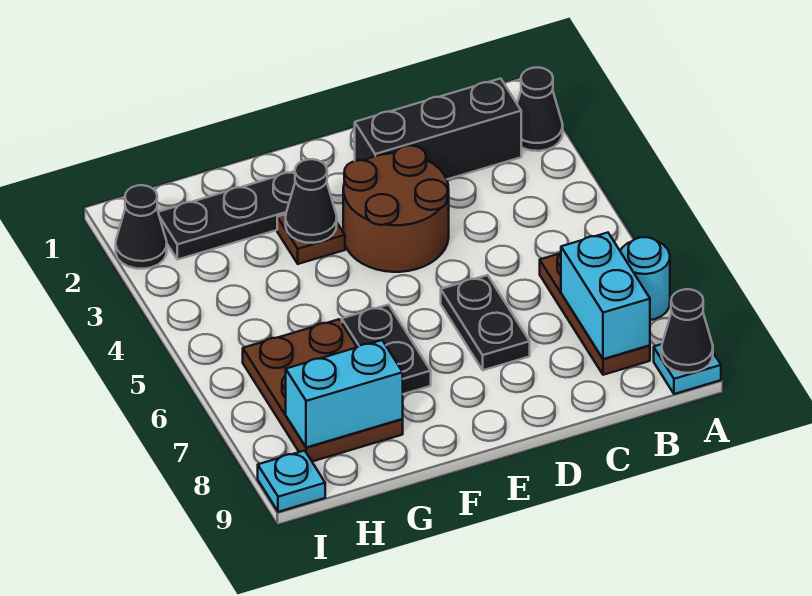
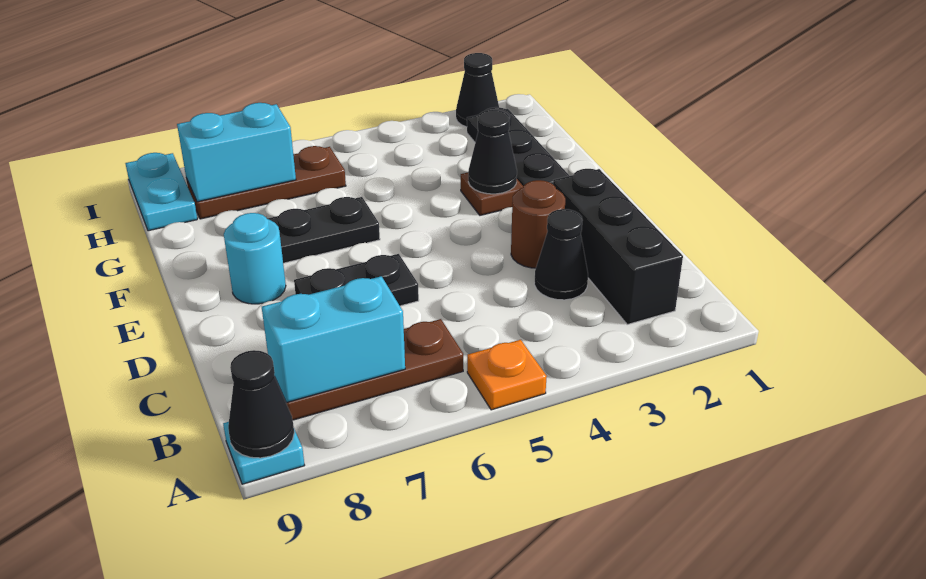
black cone A2 level 1 -> black cone C3 level 1
none -> orange plate A5 level 1
cyan round brick A7 level 1 -> cyan round brick E8 level 1
brown round brick D3:E4 level 1 -> brown round brick D3 level 1
brown plate G6:H8 level 1 -> brown plate H6:H8 level 1
cyan brick G8:H8 level 2 -> cyan brick H7:H8 level 2
cyan plate I9 level 1 -> cyan plate H9:I9 level 1

